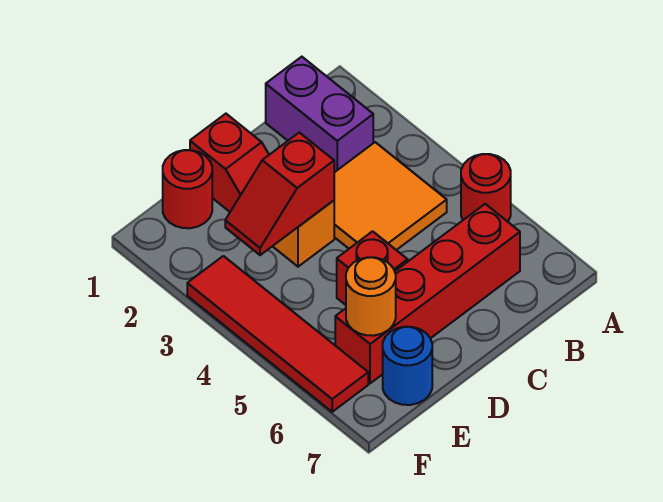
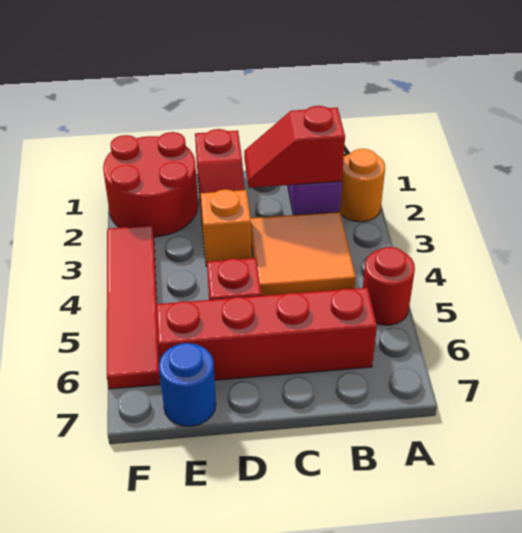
red slope D3:E3 level 2 top D -> red slope B2:C2 level 2 top B
red round brick E1 level 1 -> red round brick E1:F2 level 1
orange round brick E6 level 2 -> orange round brick A2 level 1

